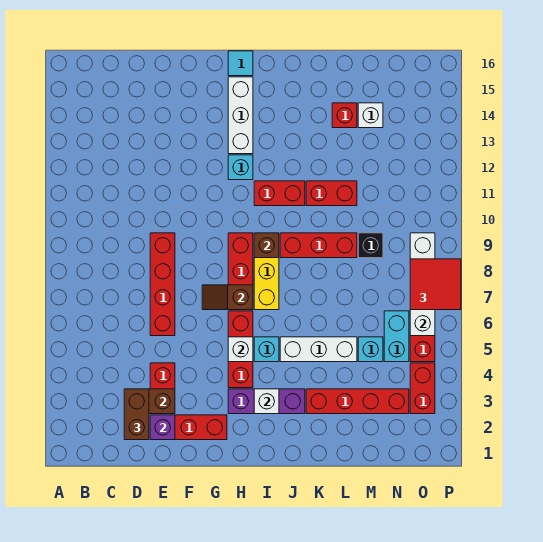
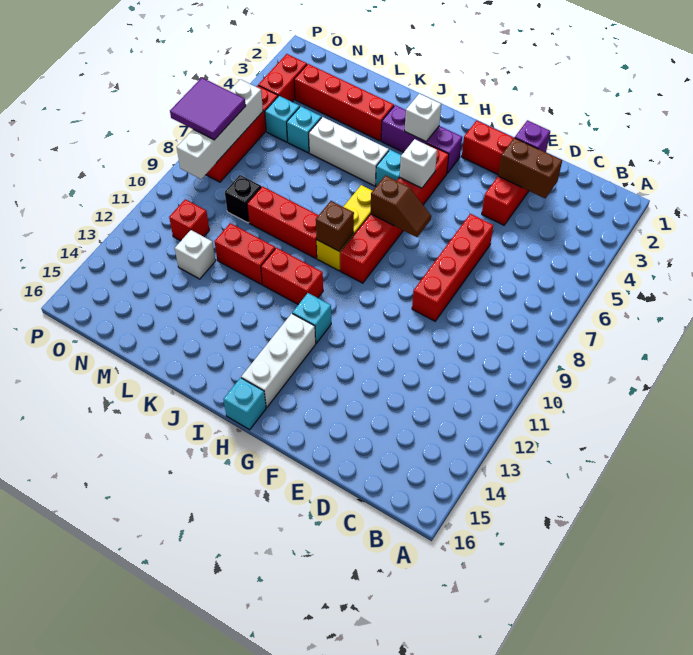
brown brick D2:D3 level 3 -> none
cyan tile H16 level 1 -> cyan brick H16 level 1
red brick L14 level 1 -> red brick N11 level 1
white brick M14 level 1 -> white brick M12 level 1
cyan brick N5:N6 level 1 -> cyan brick N5 level 1
red tile O7:P8 level 3 -> purple tile O7:P8 level 3

